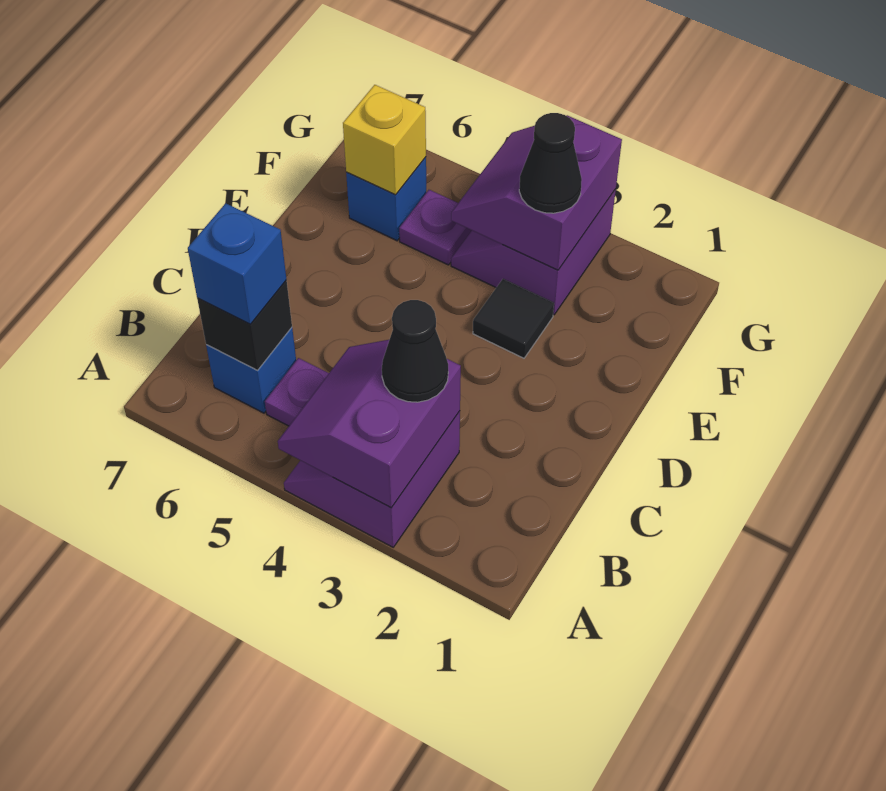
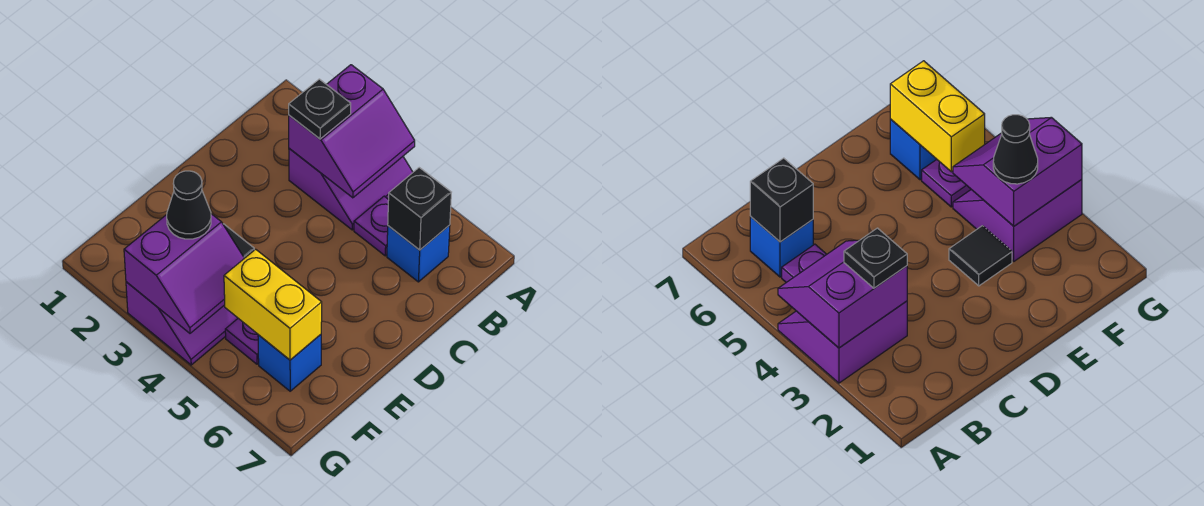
black cone B3 level 3 -> black plate B3 level 3
blue brick B6 level 3 -> none
yellow brick F6 level 2 -> yellow brick F5:F6 level 2

